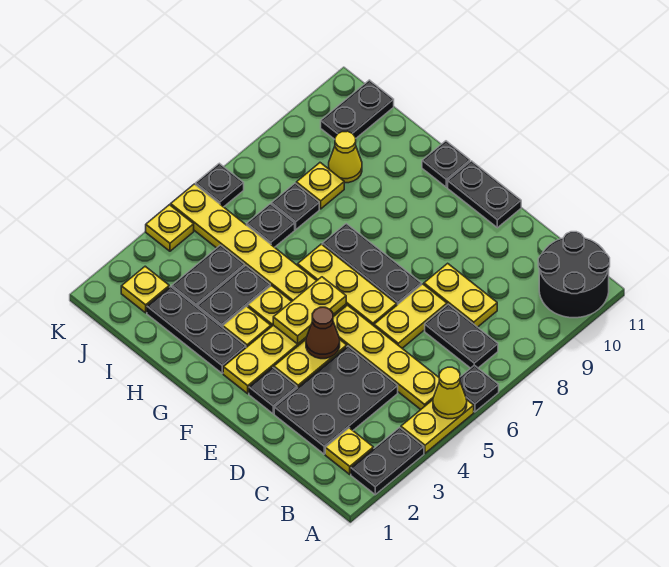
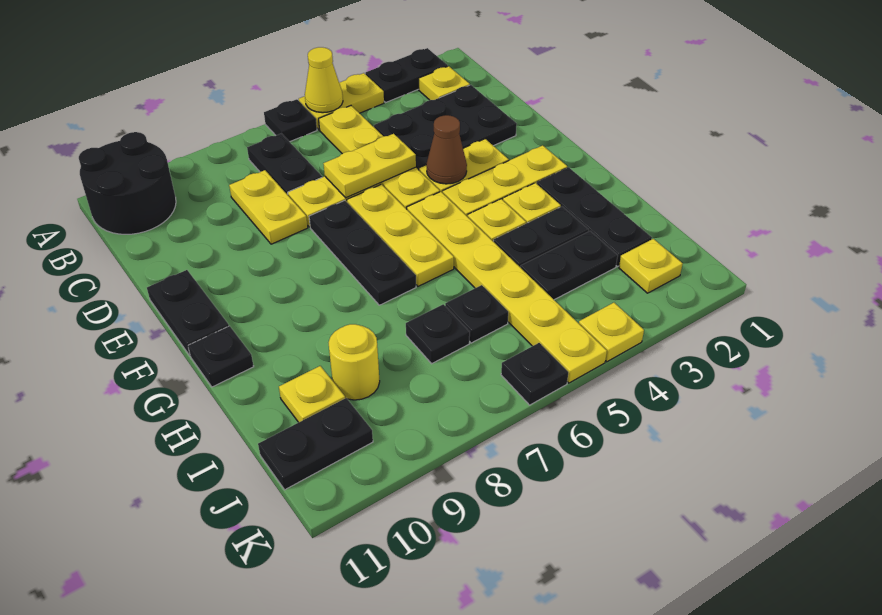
black plate E2 level 1 -> none
yellow plate F4:F5 level 2 -> yellow plate D5:D6 level 2
yellow plate I8 level 1 -> yellow plate I10 level 1
yellow cone I9 level 1 -> yellow round brick I9 level 1

